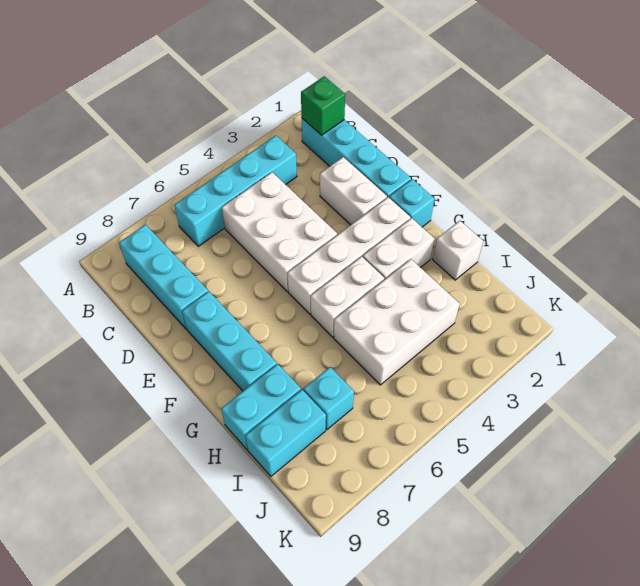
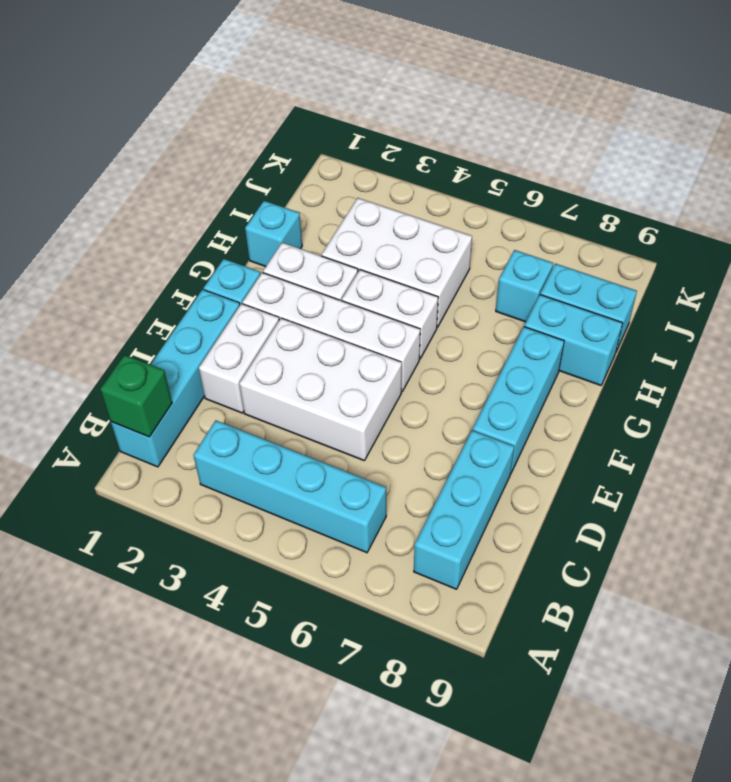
white brick C4:E5 level 1 -> white brick D3:E5 level 1
white brick H1 level 1 -> cyan brick H1 level 1

